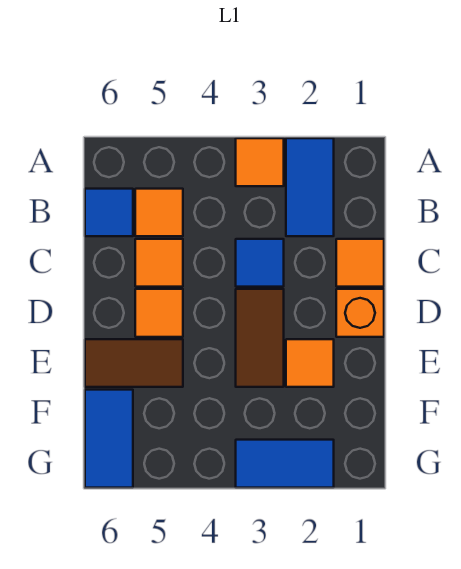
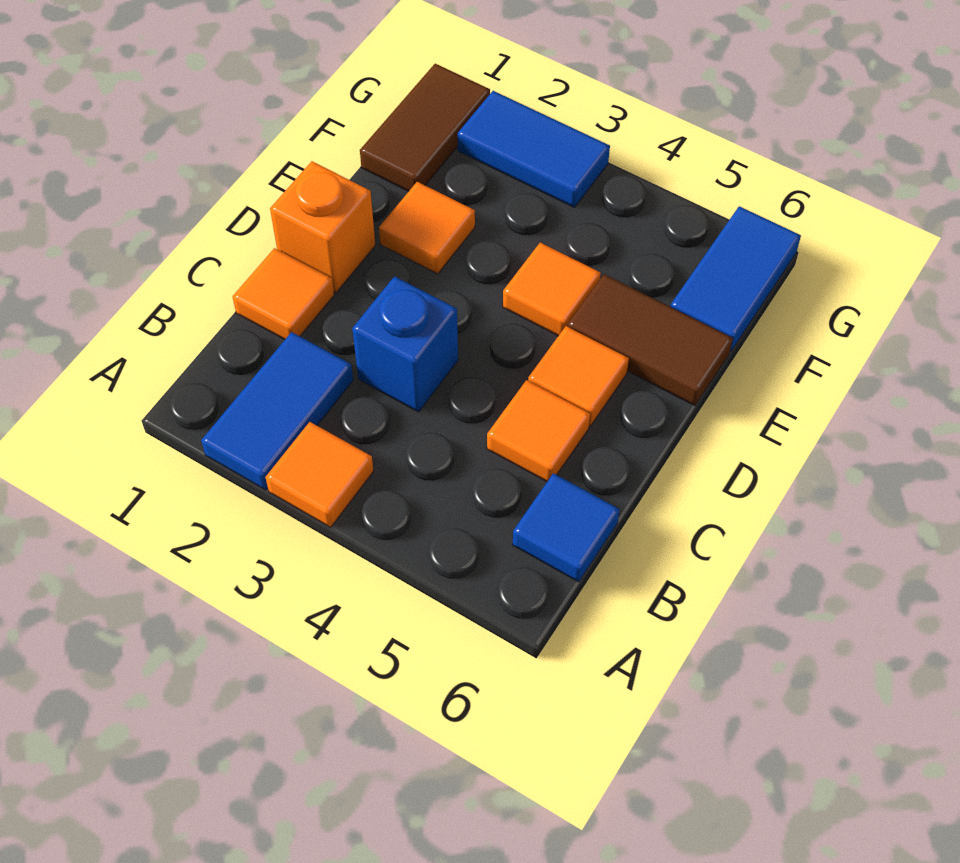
orange tile B5 level 1 -> orange tile E4 level 1
blue tile C3 level 1 -> blue brick C3 level 1
brown tile D3:E3 level 1 -> brown tile F1:G1 level 1

